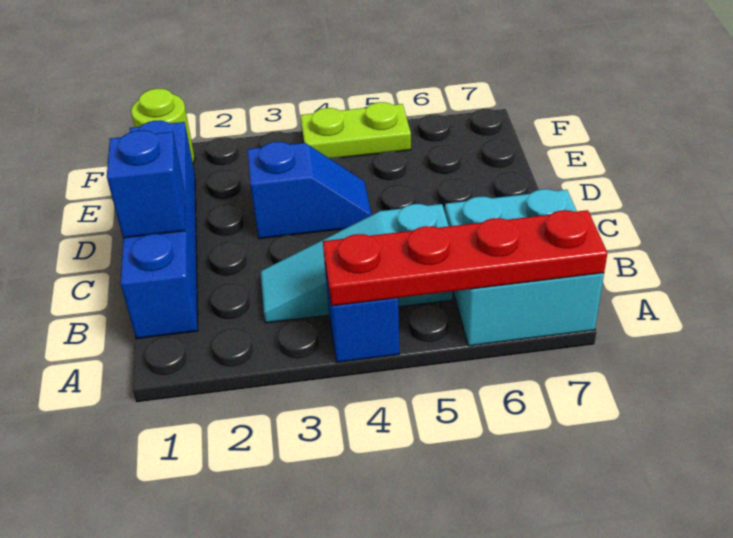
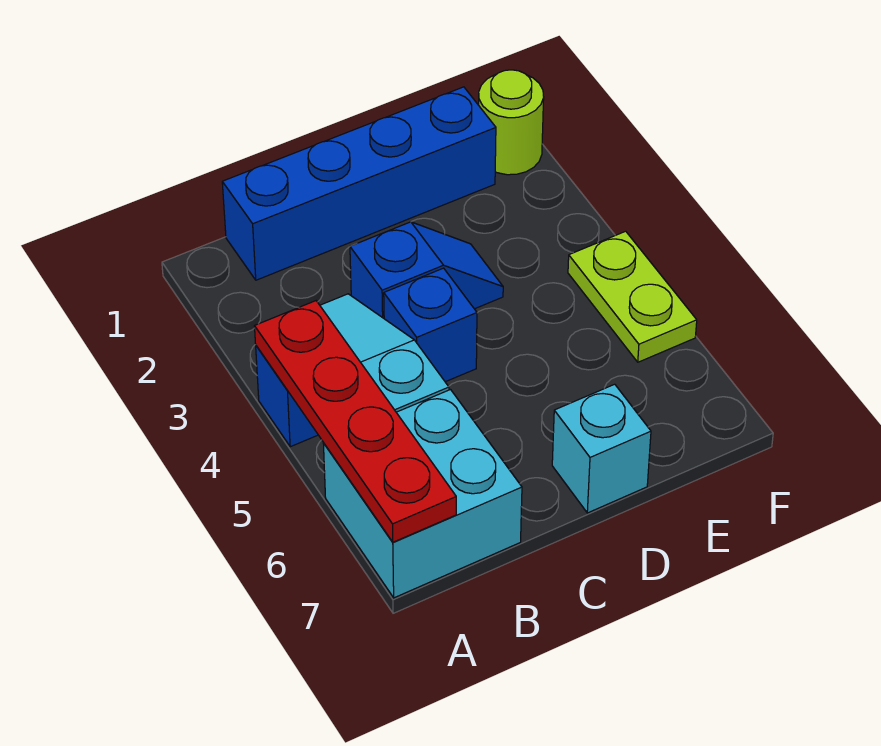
blue brick C1 level 2 -> blue brick C4 level 1
blue slope D3:D4 level 1 top 3 -> blue slope C3:D3 level 1 top C
none -> cyan brick D7 level 1

